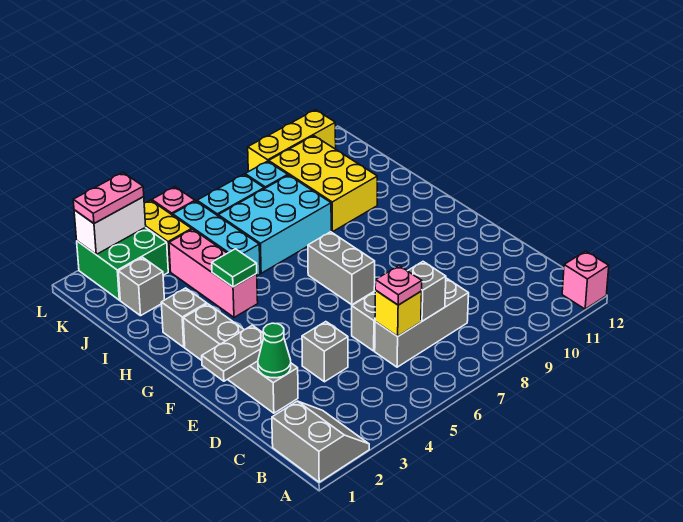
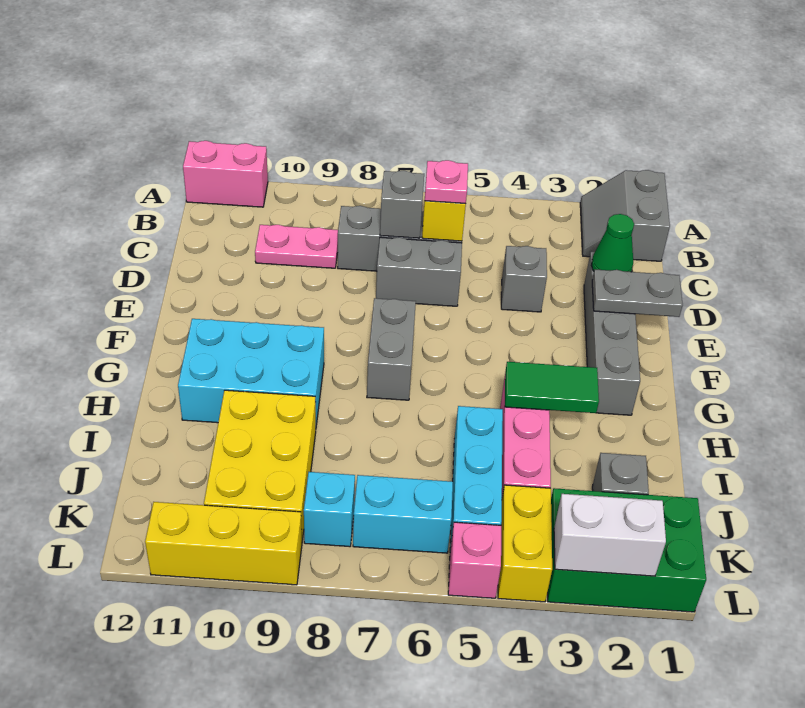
pink brick A12 level 1 -> pink brick A11:A12 level 1
grey brick H2 level 1 -> none
green tile H4 level 2 -> green tile H3:H4 level 2
cyan brick I6:J8 level 1 -> cyan brick G9:H11 level 1
green brick K2:L3 level 1 -> green brick K1:L3 level 1
pink plate L2:L3 level 3 -> pink plate C9:C10 level 1

